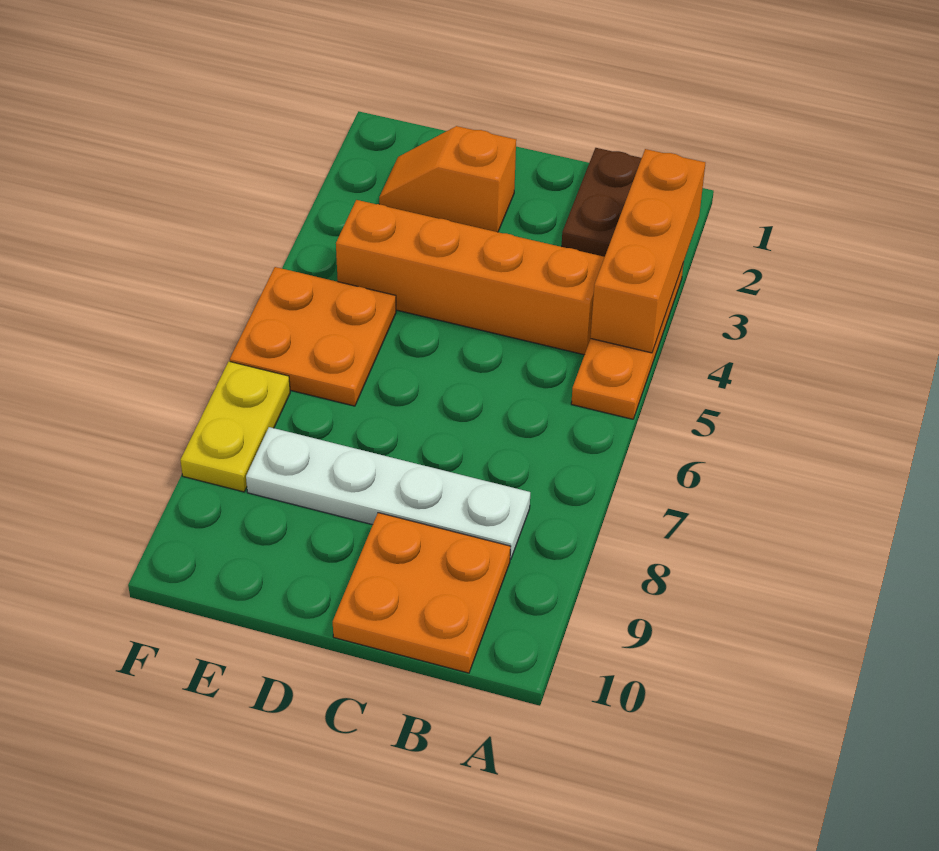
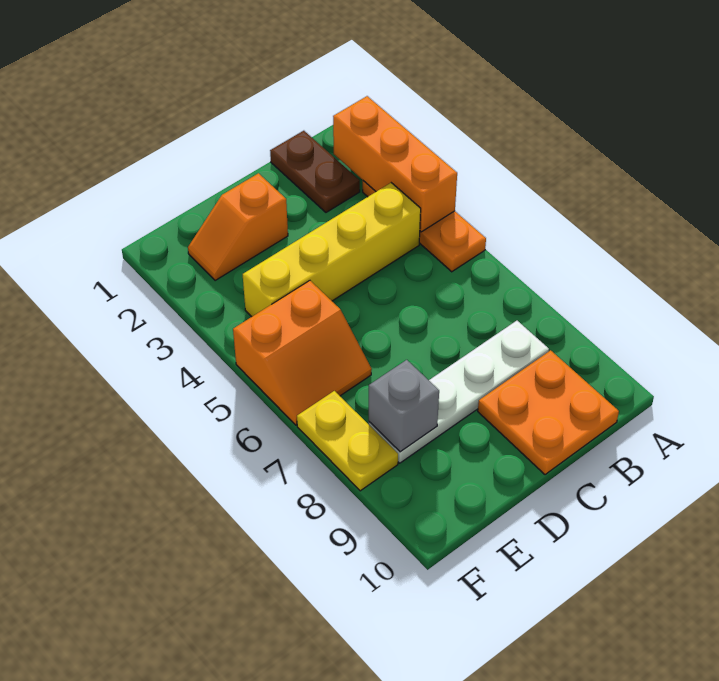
orange brick B4:E4 level 1 -> yellow brick B4:E4 level 1
orange plate E5:F6 level 1 -> orange slope E5:F6 level 1 top 5
none -> grey brick E8 level 2

